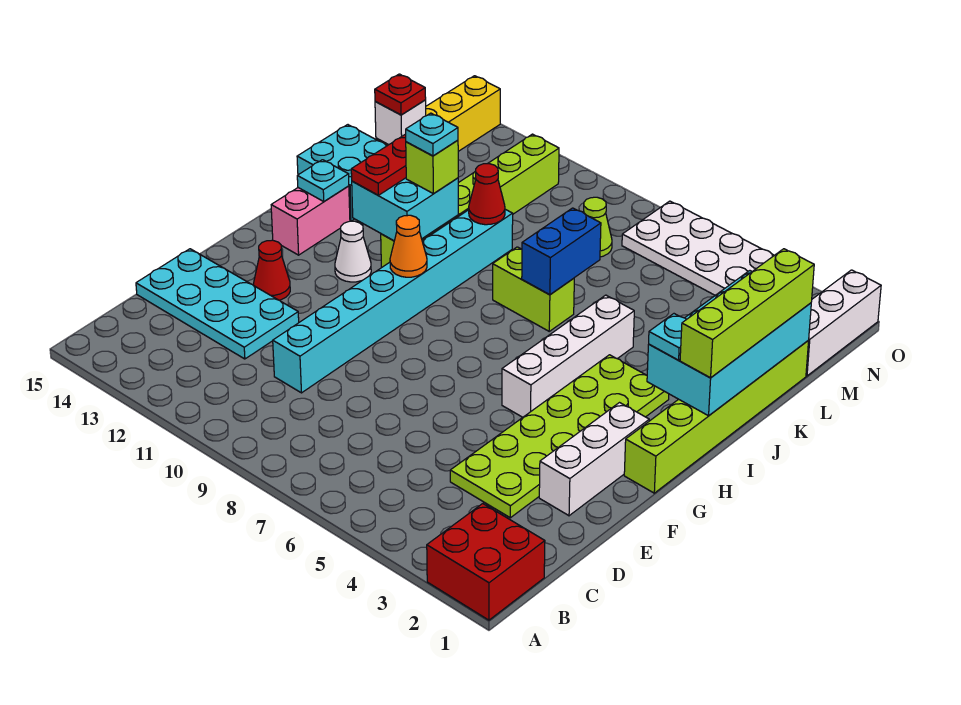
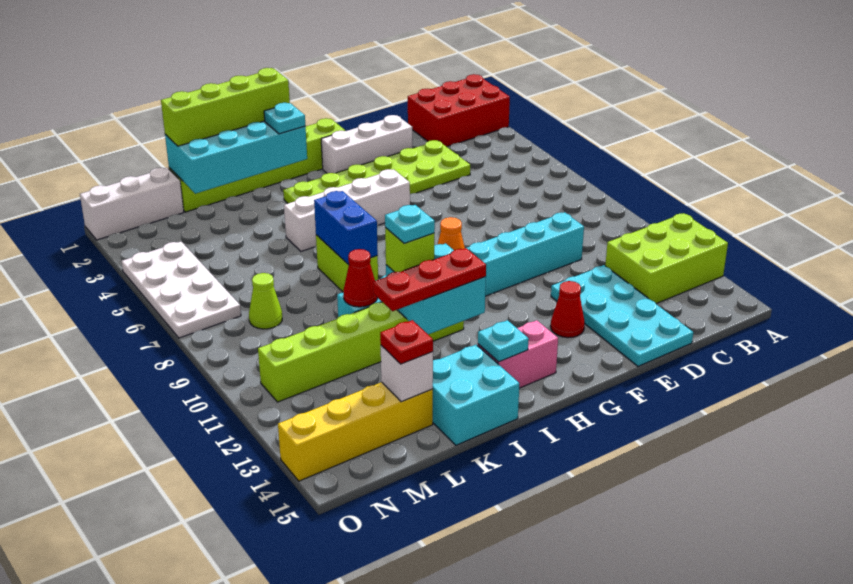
red brick A1:B2 level 1 -> red brick A1:C2 level 1
none -> lime brick A12:C13 level 1
white cone H12 level 1 -> none
blue brick J7:K7 level 2 -> blue brick J7:J8 level 2

